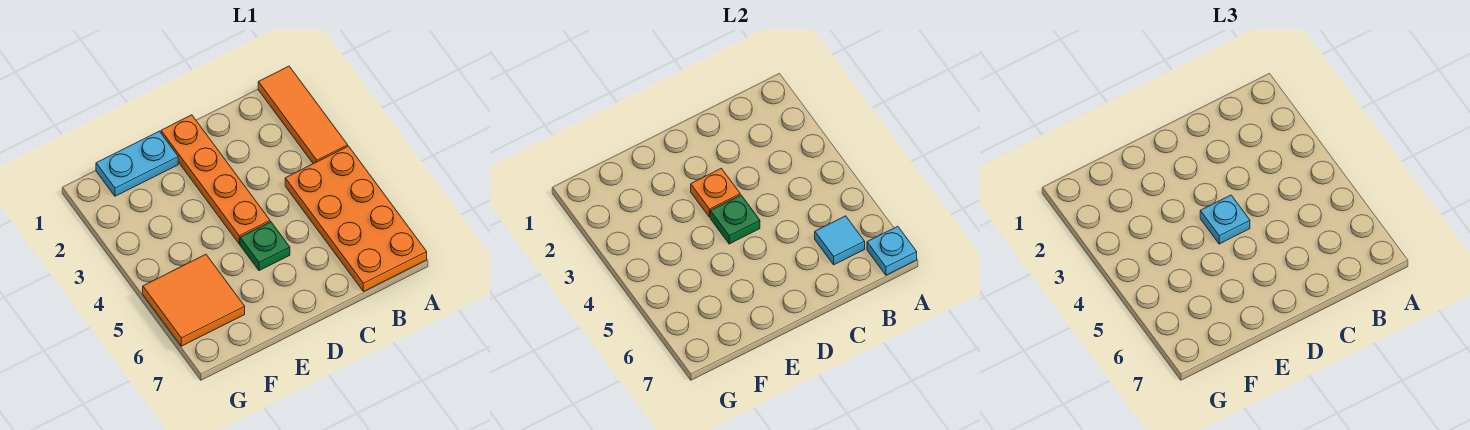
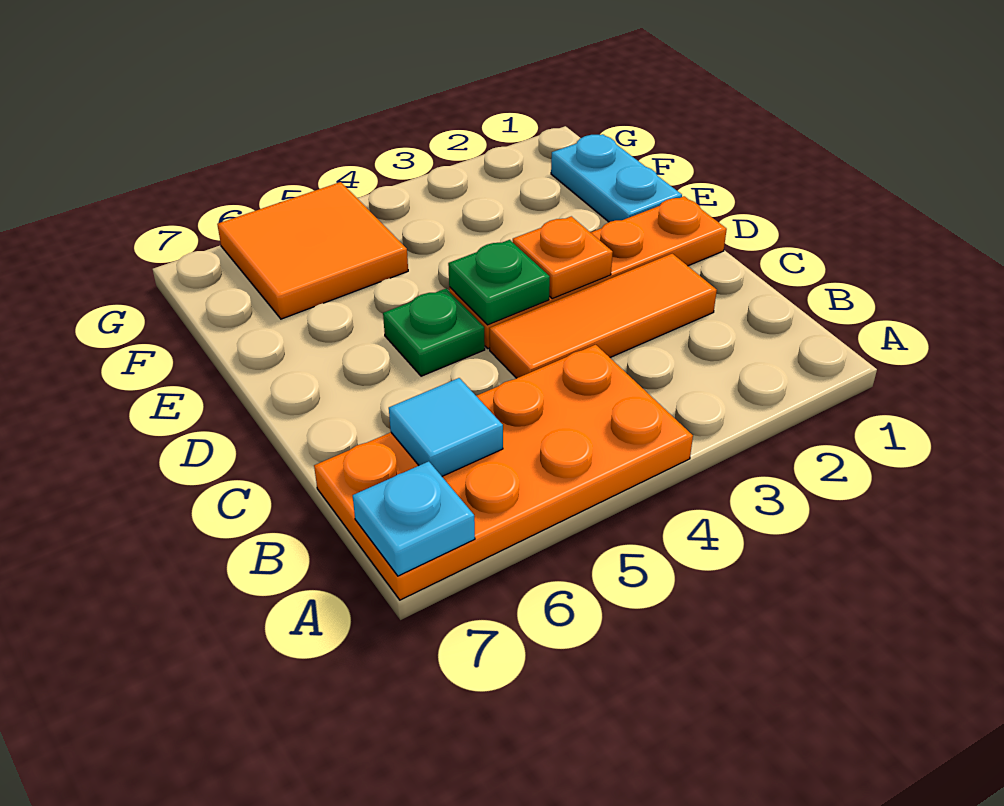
orange tile A1:A3 level 1 -> orange tile C2:C4 level 1
cyan plate D4 level 3 -> none

